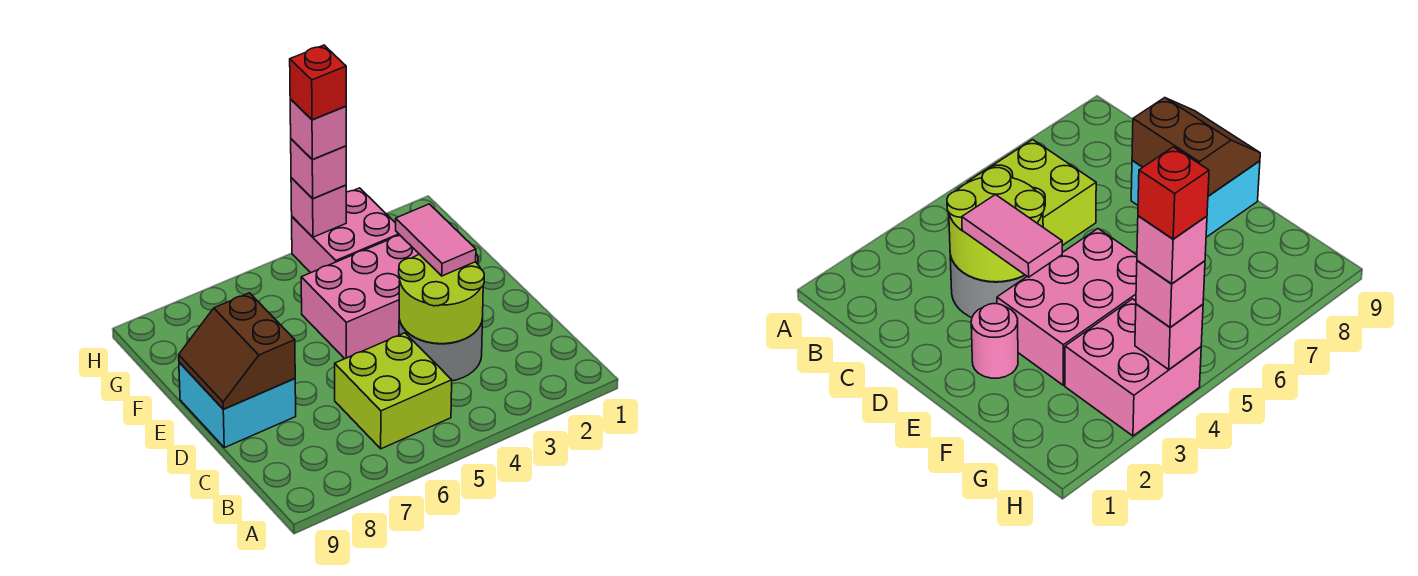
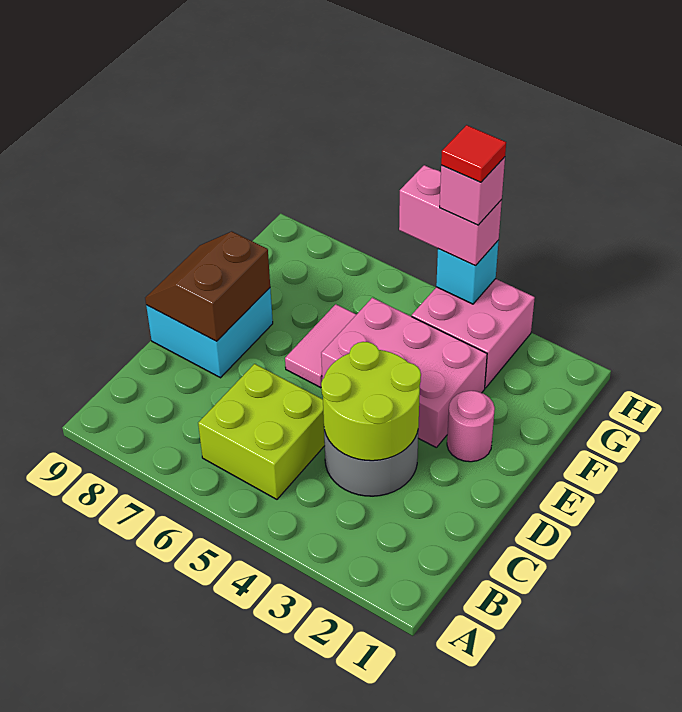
pink tile D3:E3 level 3 -> pink tile E6:F6 level 1
pink brick H4 level 2 -> cyan brick H4 level 2
pink brick H4 level 3 -> pink brick H4:H5 level 3
red brick H4 level 5 -> red tile H4 level 5

